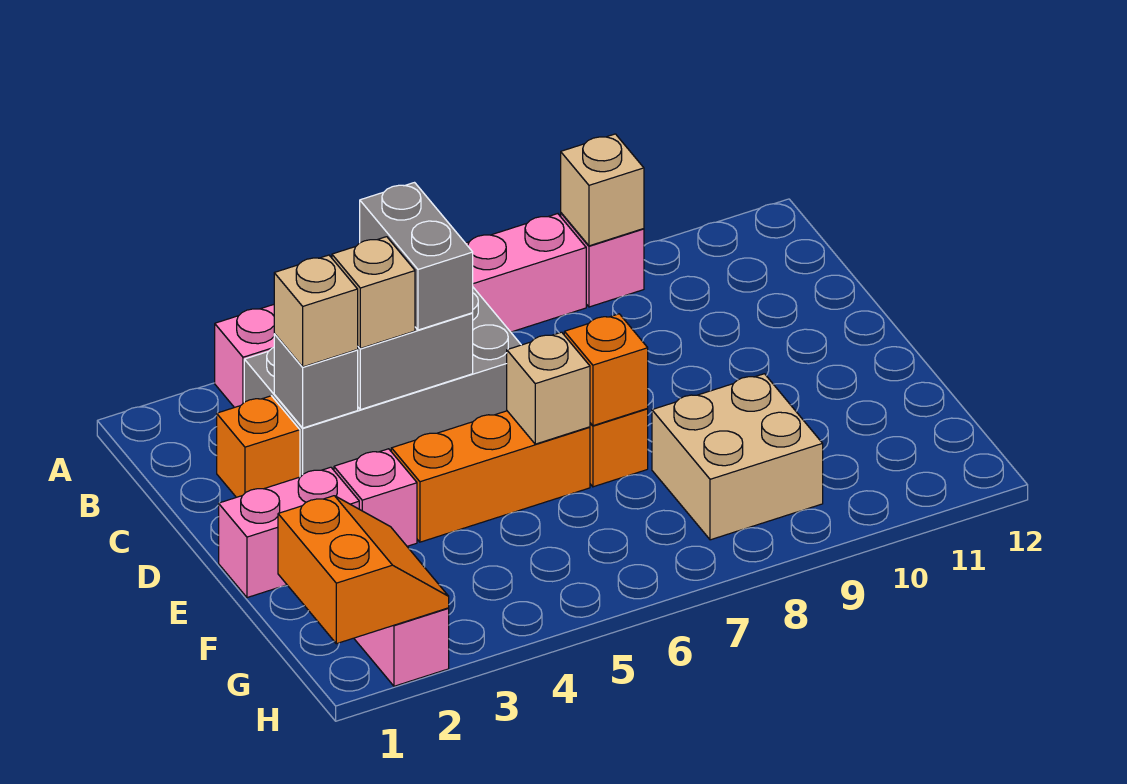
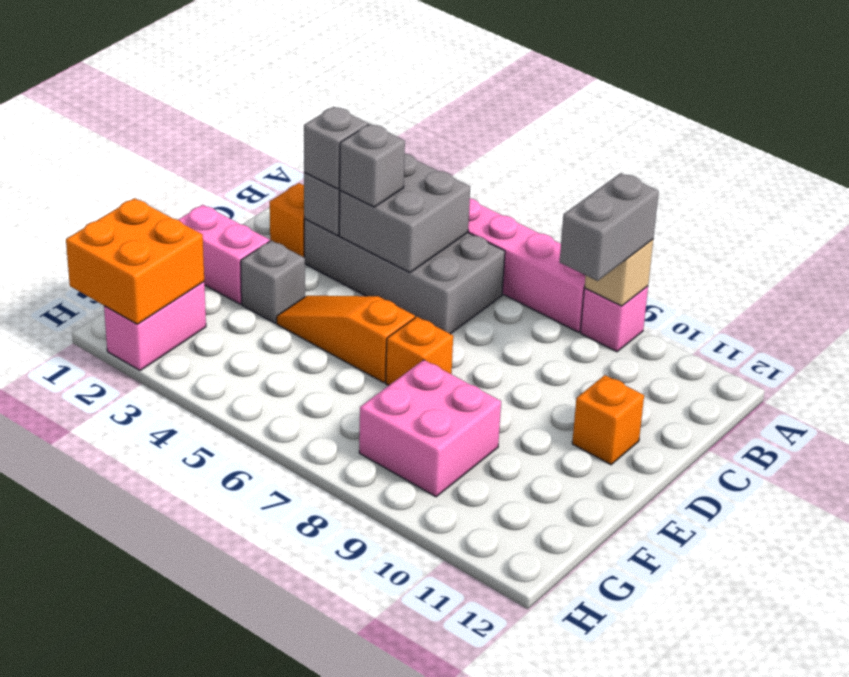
grey brick B5:C5 level 3 -> grey brick A9:B9 level 3
tan brick C3 level 3 -> grey brick C3 level 3
tan brick C4 level 3 -> grey brick C4 level 3
pink brick E3 level 1 -> grey brick E3 level 1
orange brick E4:E6 level 1 -> orange slope E4:E6 level 1 top 6
tan brick E6 level 2 -> none
orange brick E7 level 2 -> orange brick D11 level 1
tan brick F8:G9 level 1 -> pink brick F8:G9 level 1
orange slope G1:H2 level 2 top 1 -> orange brick G1:H2 level 2

